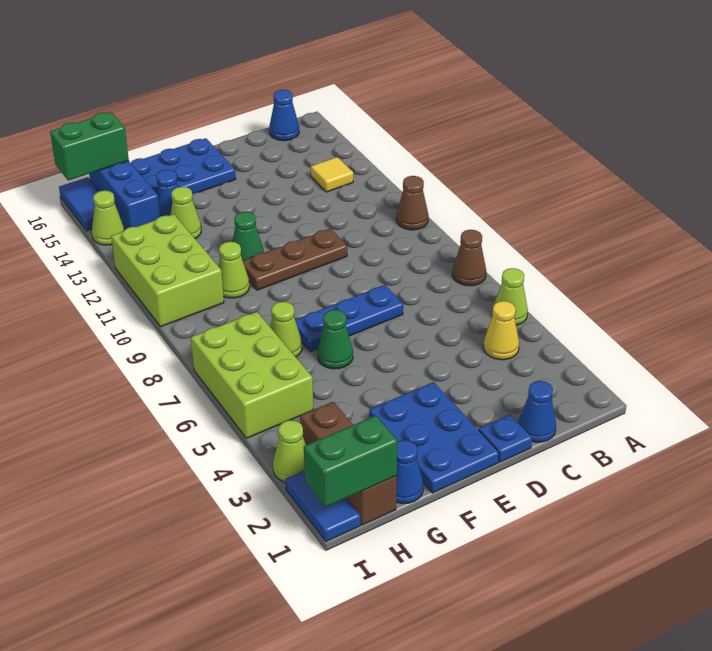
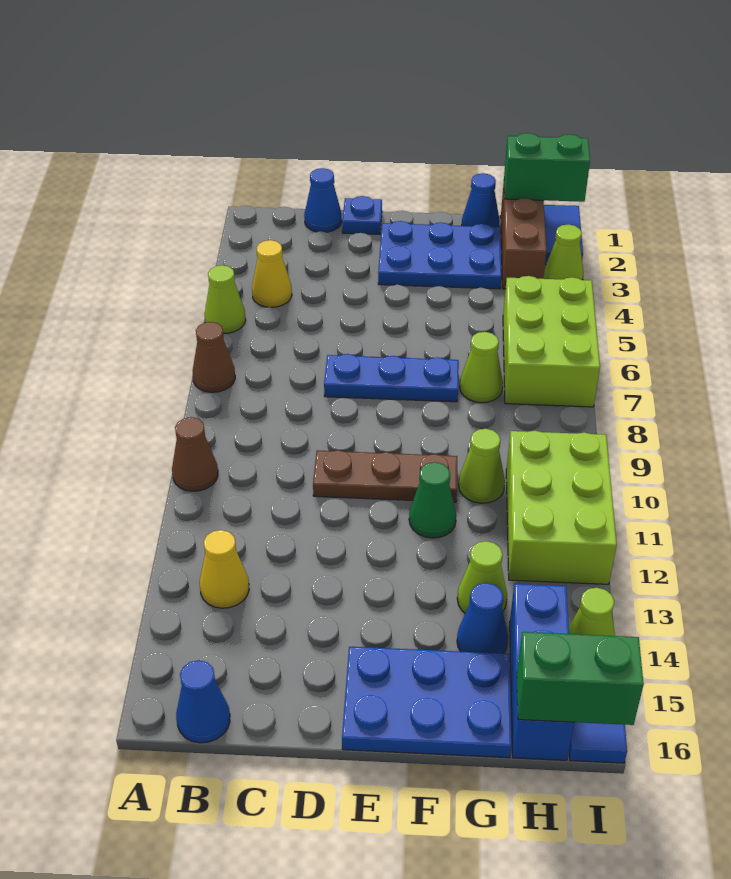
yellow tile B13 level 1 -> yellow cone B13 level 1
blue plate E1:F3 level 1 -> blue plate E2:G3 level 1
green cone F6 level 1 -> none

